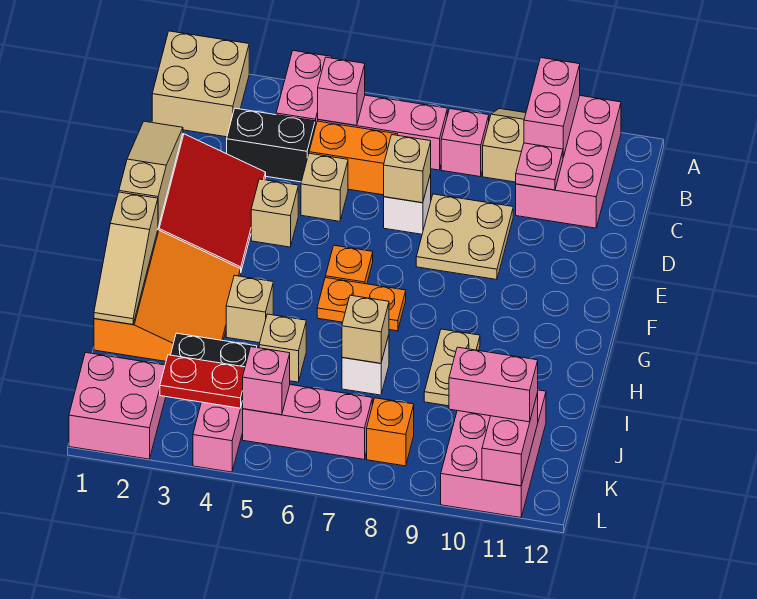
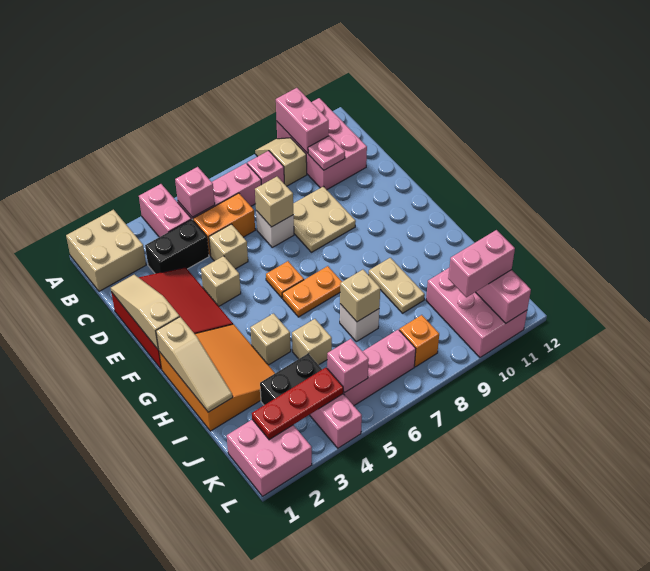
red plate K3:K4 level 2 -> red plate K2:K4 level 2

